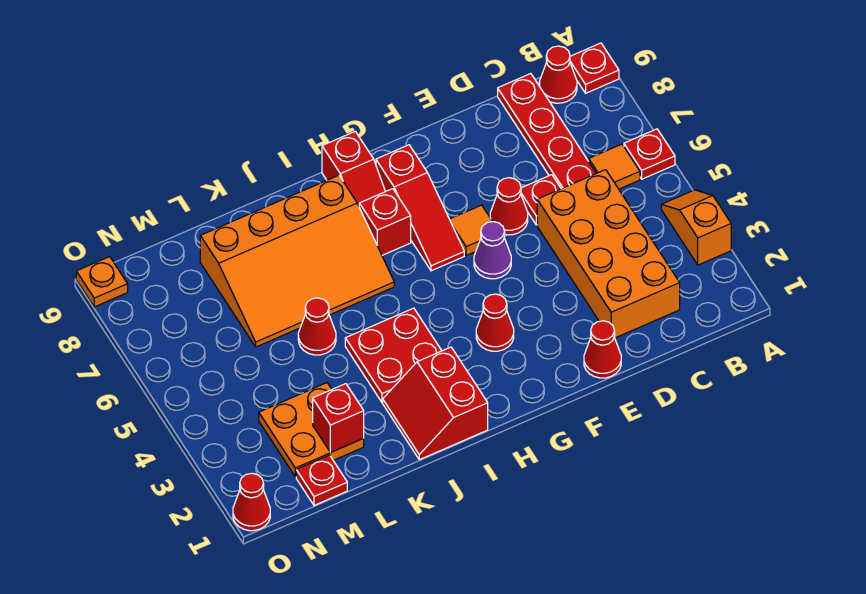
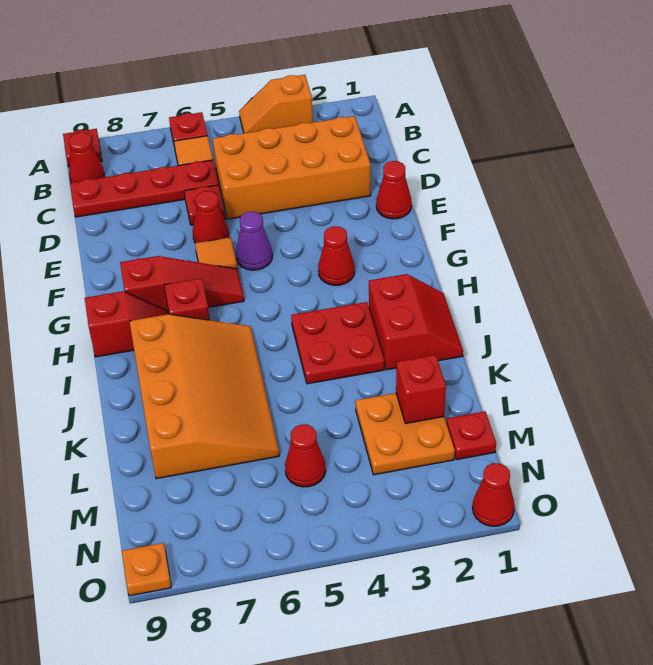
red slope I1:J2 level 1 top I -> red slope I1:J2 level 1 top 2
red cone K5 level 1 -> red cone M5 level 1

